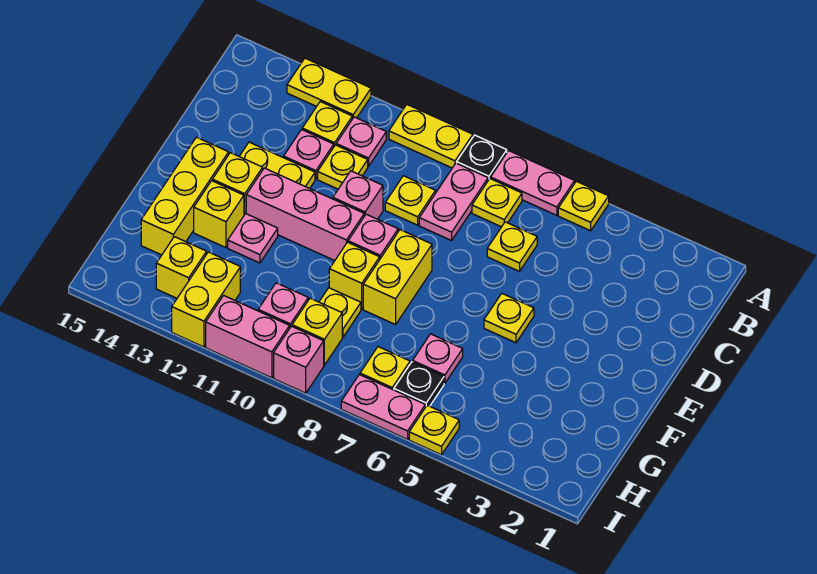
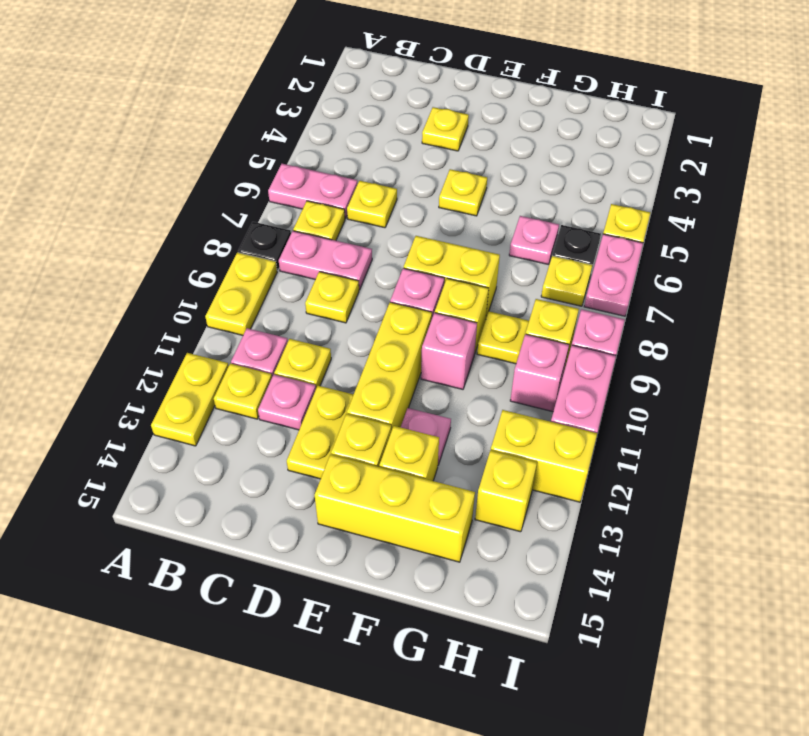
yellow plate A5 level 1 -> yellow plate D3 level 1
pink plate A6:A7 level 1 -> pink plate A6:B6 level 1
pink brick D10 level 1 -> pink brick F10 level 1
pink brick E10:E12 level 1 -> yellow brick E10:E12 level 1

